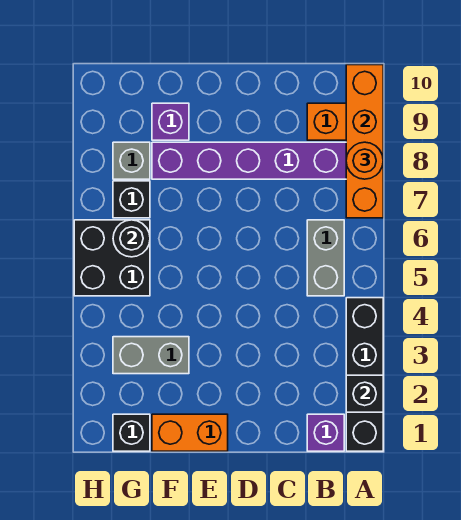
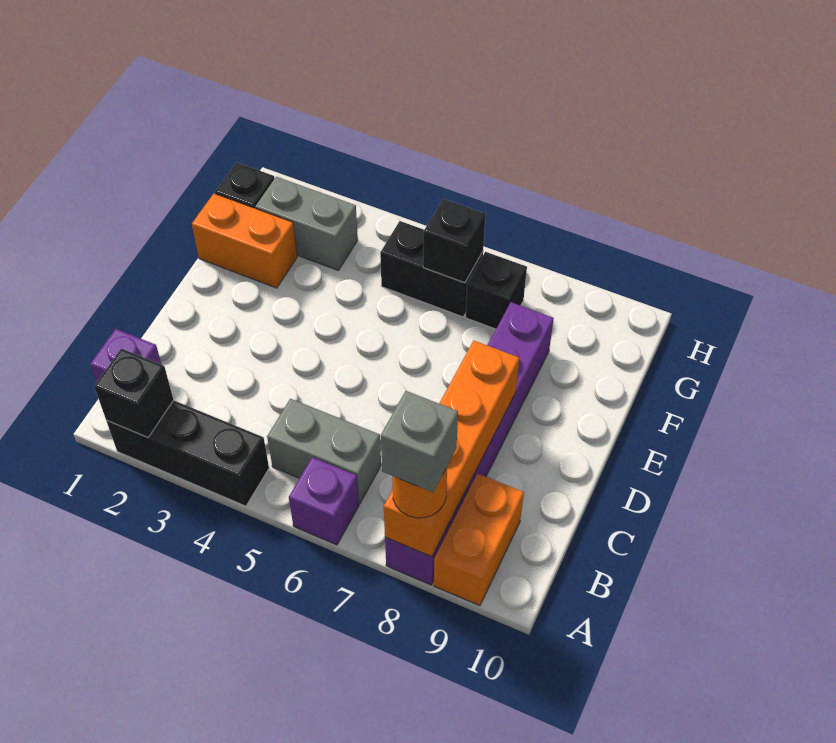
black brick A1:A4 level 1 -> black brick A2:A4 level 1
orange brick A7:A10 level 2 -> orange brick A8:D8 level 2
orange brick E1:F1 level 1 -> orange brick F1:F2 level 1
grey brick F3:G3 level 1 -> grey brick G2:G3 level 1
purple brick F9 level 1 -> purple brick A6 level 1
black brick G5:H6 level 1 -> black brick G5:G6 level 1
black round brick G6 level 2 -> black brick G6 level 2
grey brick G8 level 1 -> grey brick A8 level 4

